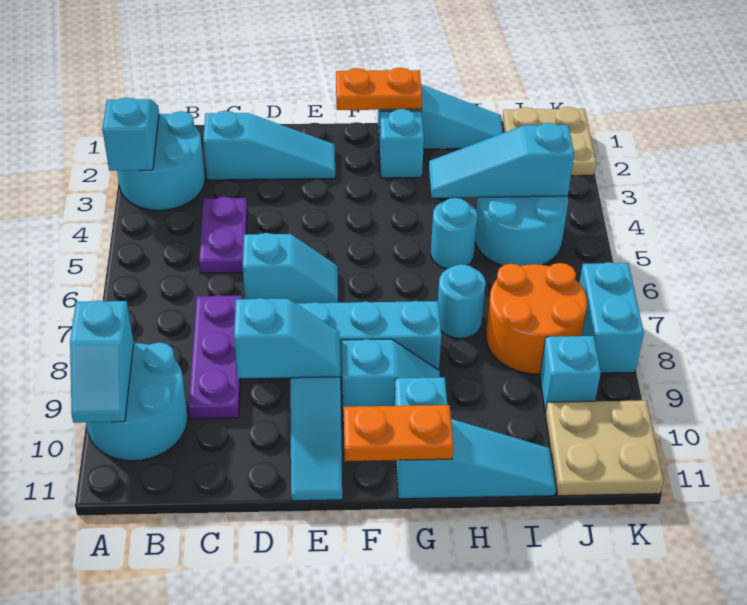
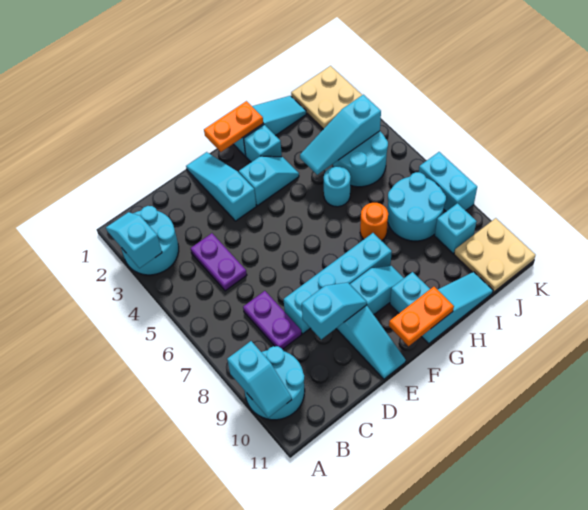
cyan slope C2:E2 level 1 top C -> cyan slope E1:E3 level 1 top 3
purple plate C7:C9 level 1 -> purple plate C7:C8 level 1
cyan slope D6:E6 level 1 top D -> cyan slope F3:G3 level 1 top F
cyan round brick H7 level 1 -> orange round brick H7 level 1
orange round brick I7:J8 level 1 -> cyan round brick I7:J8 level 1

